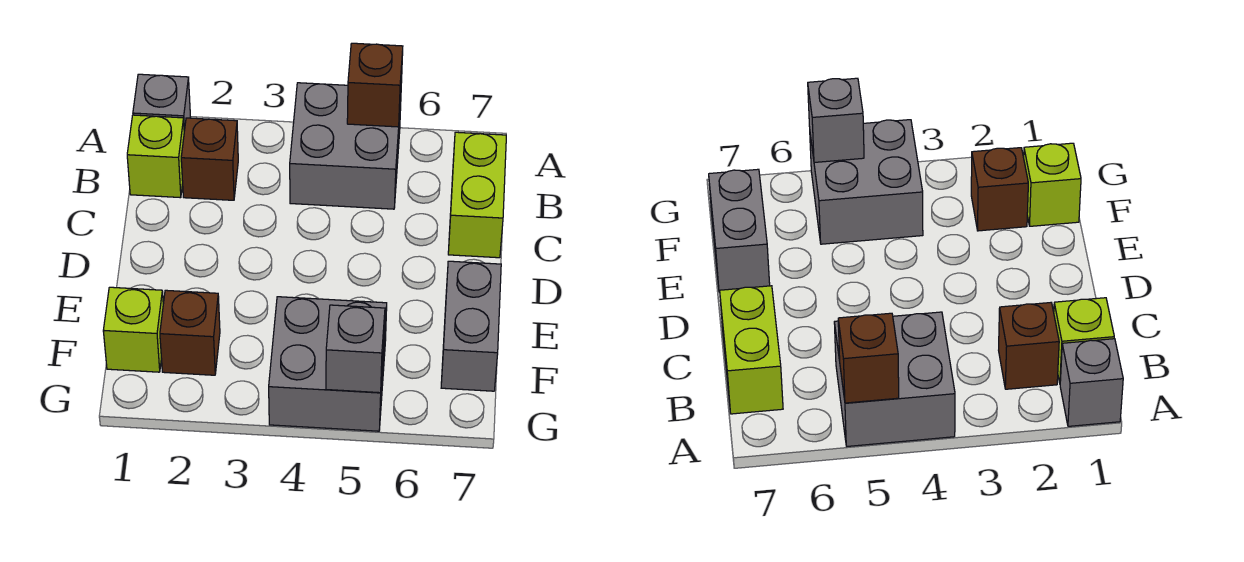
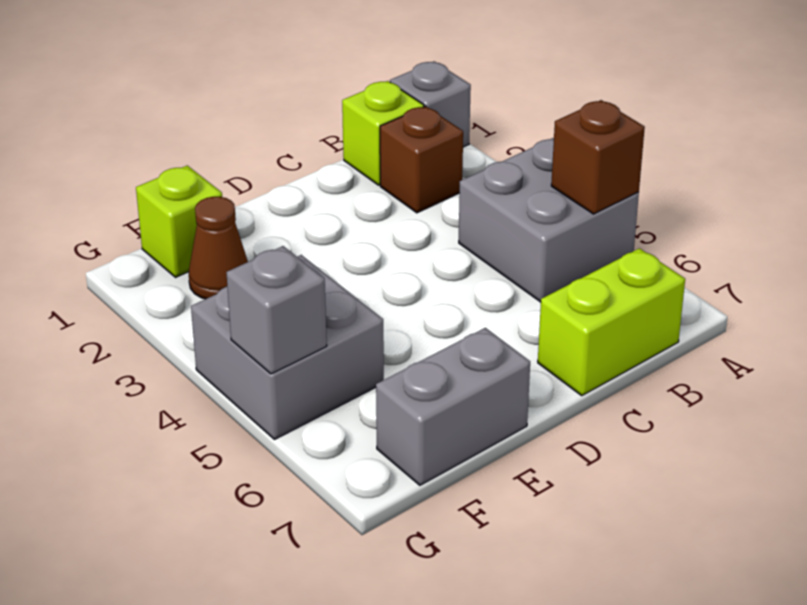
brown brick F2 level 1 -> brown cone F2 level 1

